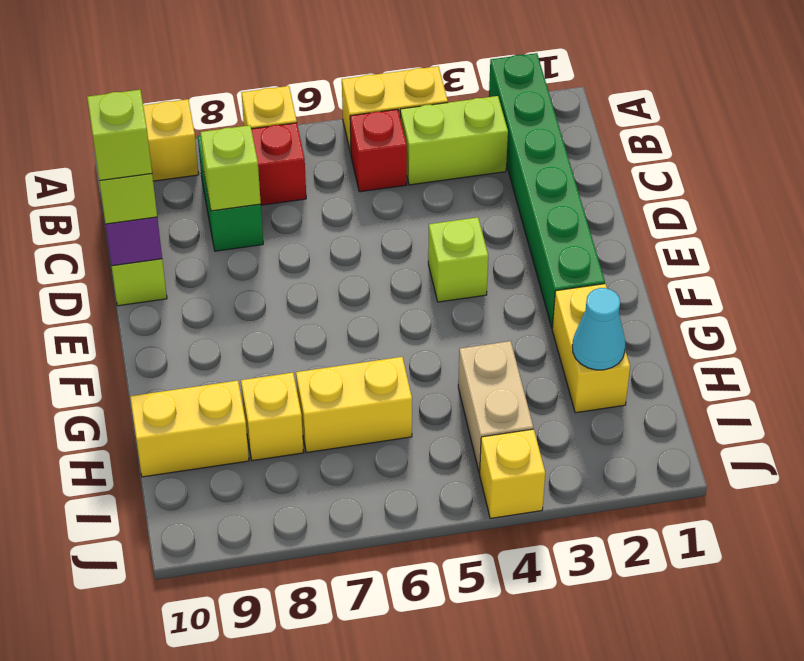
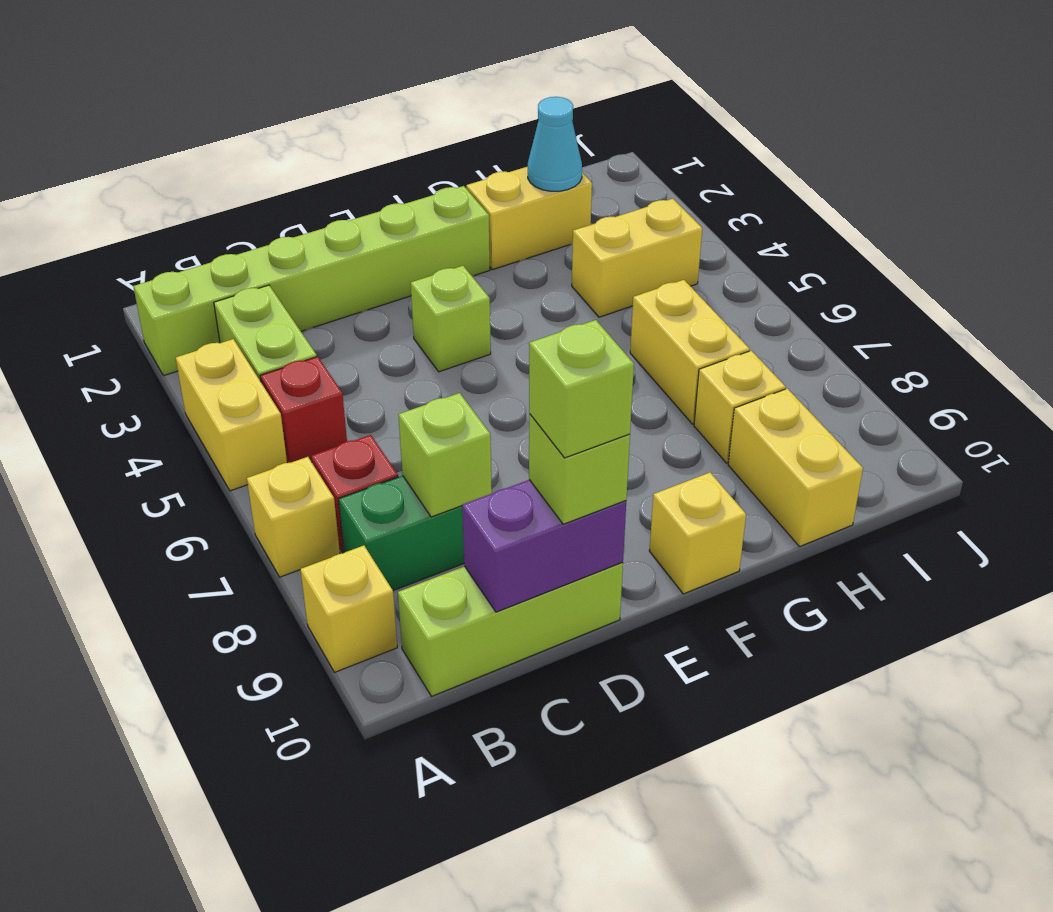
green brick A2:F2 level 1 -> lime brick A2:F2 level 1
tan brick H4:I4 level 1 -> yellow brick H4:I4 level 1
yellow brick J4 level 1 -> yellow brick F10 level 1

